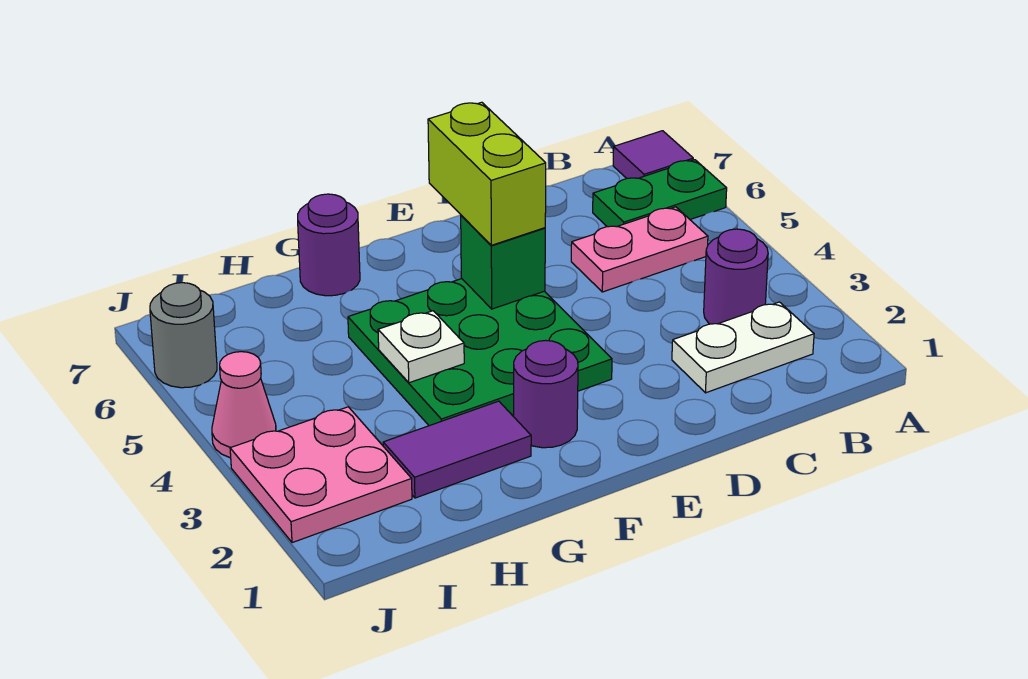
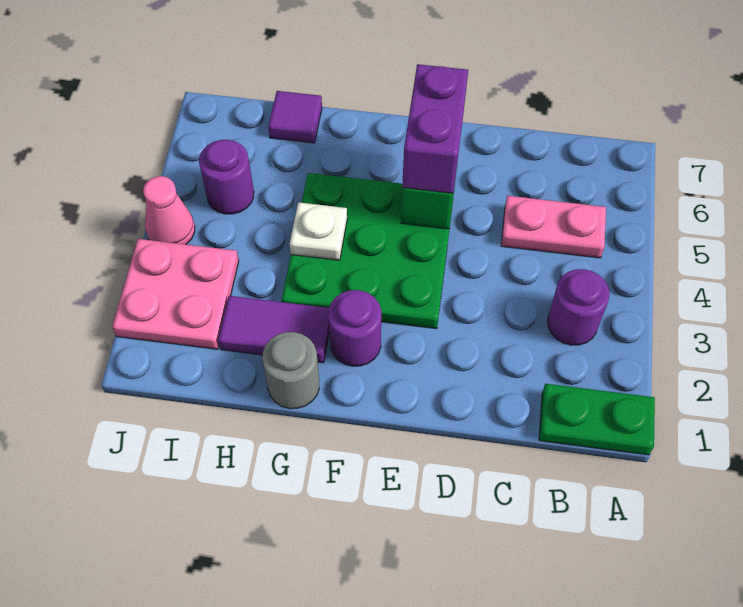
green plate A6:B6 level 1 -> green plate A1:B1 level 1
purple tile A7 level 1 -> purple tile H7 level 1
white plate B2:C2 level 1 -> none
lime brick E5:E6 level 3 -> purple brick E5:E6 level 3
purple round brick G7 level 1 -> purple round brick I5 level 1
grey round brick J6 level 1 -> grey round brick G1 level 1

